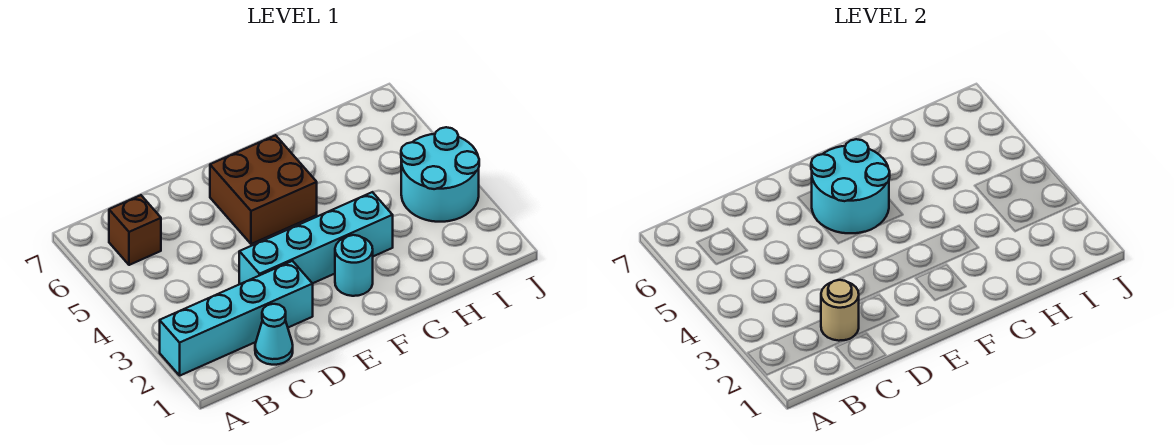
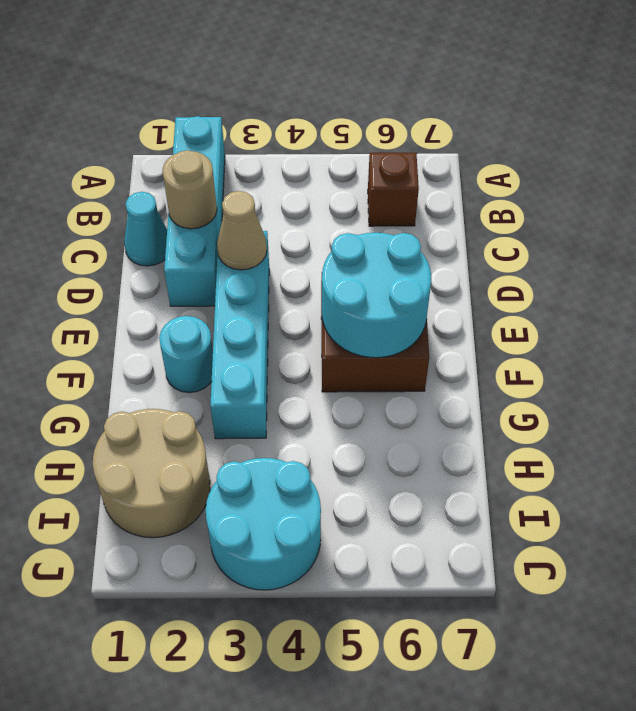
none -> tan cone D3 level 2
none -> tan round brick H1:I2 level 1

